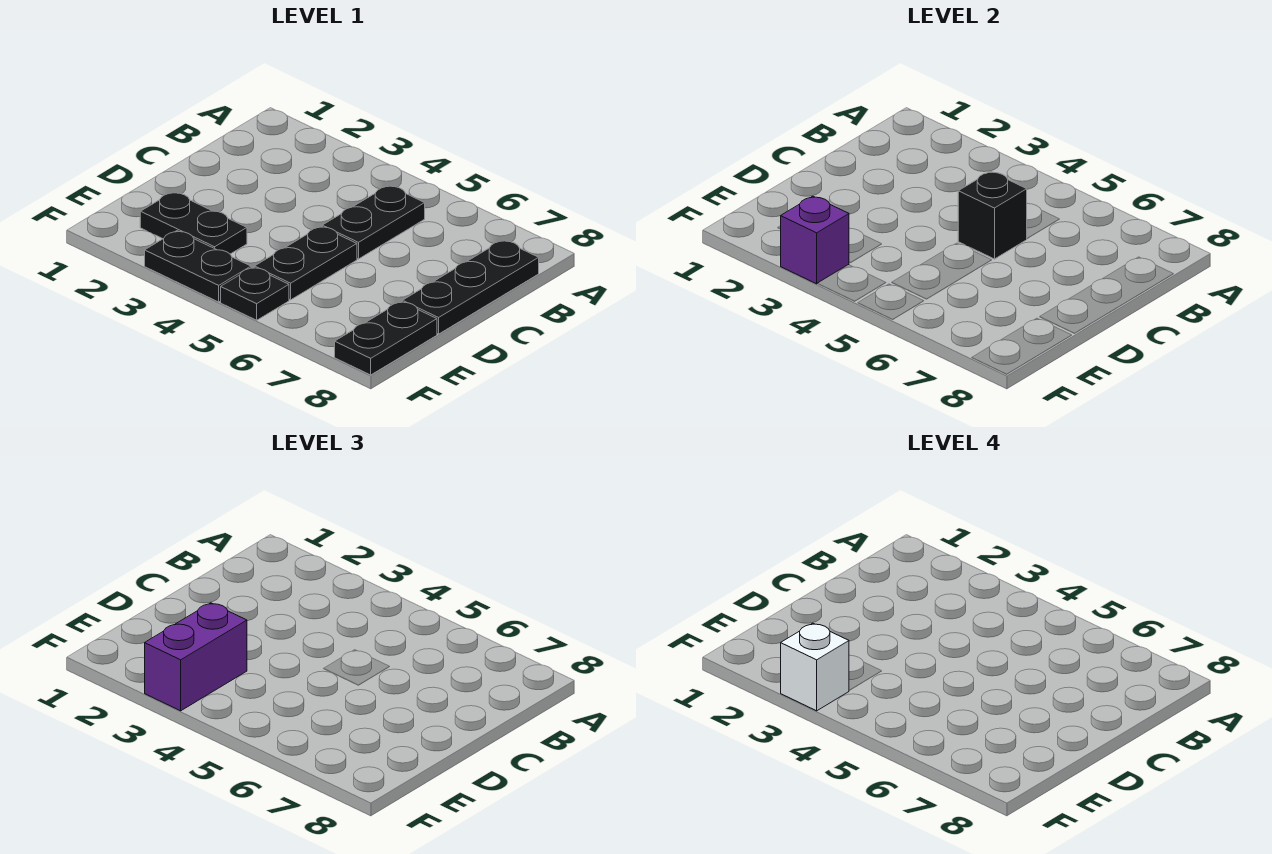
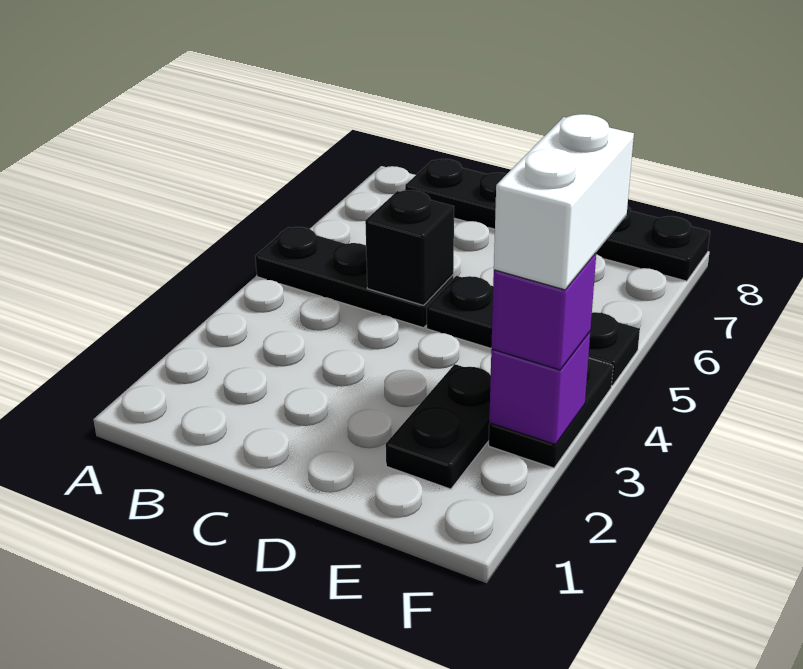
black plate B5:C5 level 1 -> black plate A5:C5 level 1
purple brick E3:F3 level 3 -> purple brick F3 level 3
white brick F3 level 4 -> white brick F3:F4 level 4

